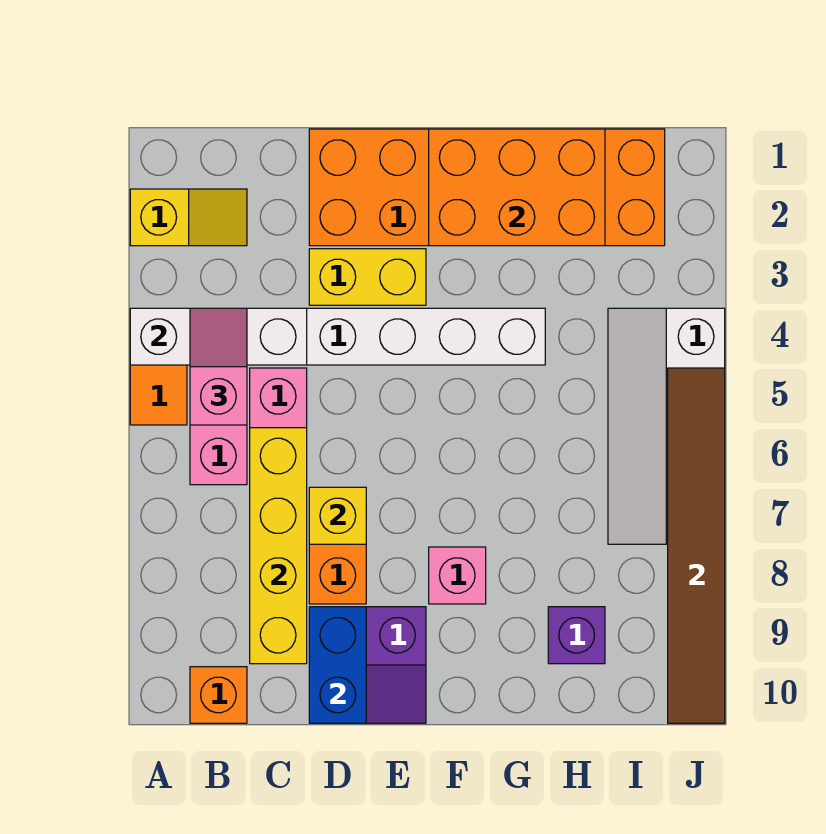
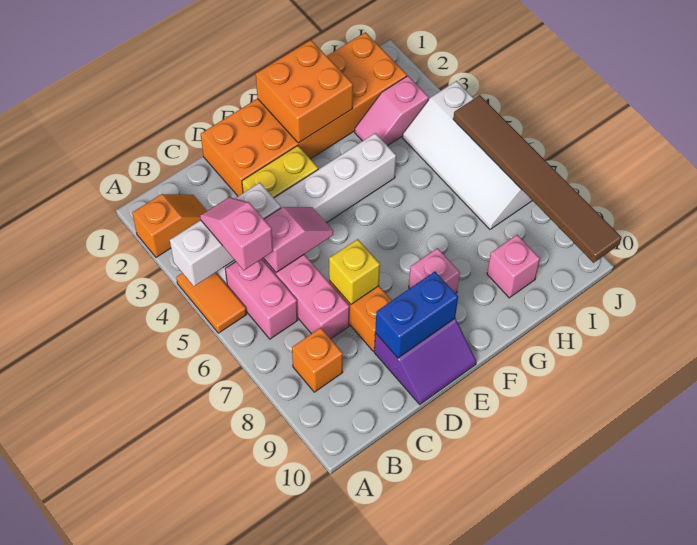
yellow slope A2:B2 level 1 top A -> orange slope A2:B2 level 1 top A
orange brick B10 level 1 -> orange brick B8 level 1
none -> pink slope C5:D5 level 2 top C
yellow brick C6:C9 level 2 -> none
blue brick D9:D10 level 2 -> blue brick D9:E9 level 2
orange brick F1:H2 level 2 -> orange brick F1:G2 level 2
none -> pink slope H3:I3 level 1 top I
purple brick H9 level 1 -> pink brick H9 level 1

